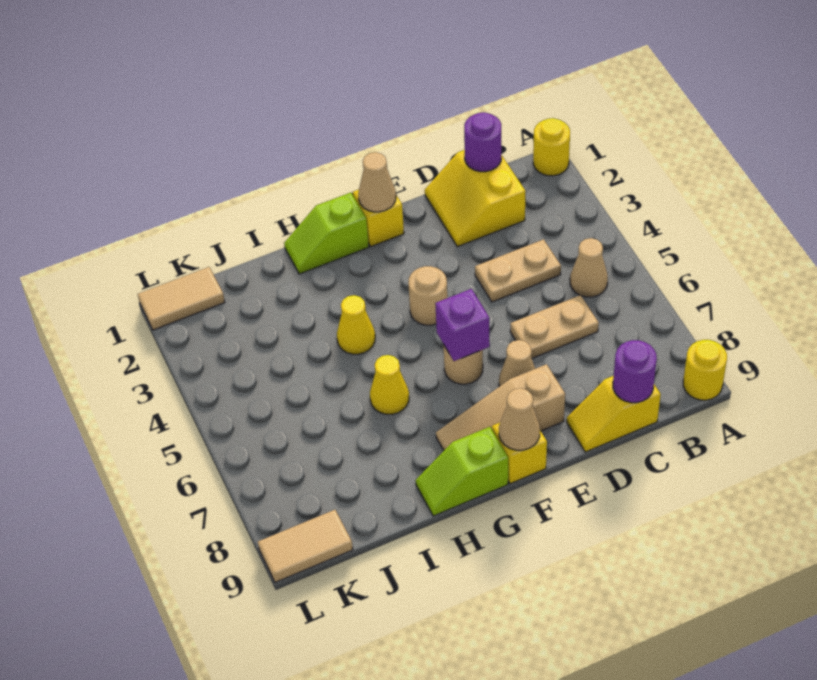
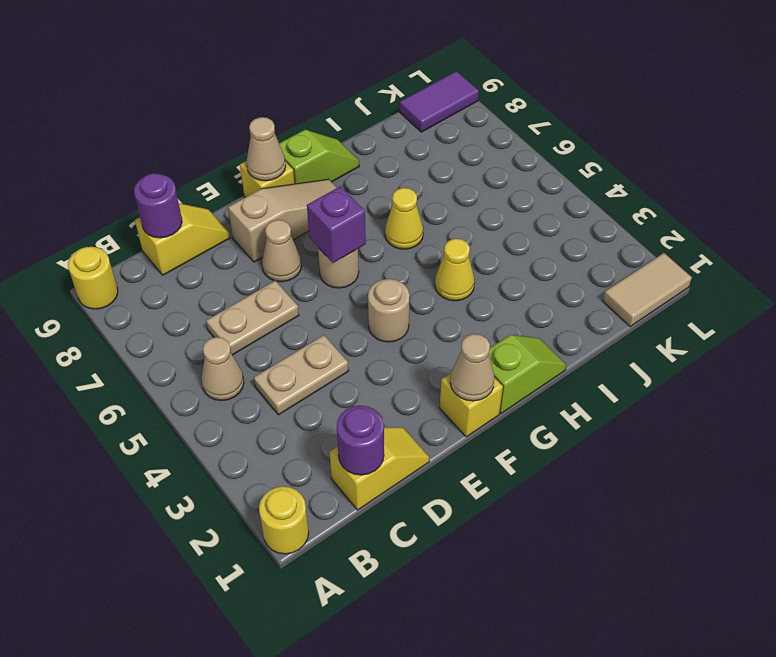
yellow slope C1:D2 level 1 top C -> yellow slope C1:D1 level 1 top C
tan tile K9:L9 level 1 -> purple tile K9:L9 level 1

